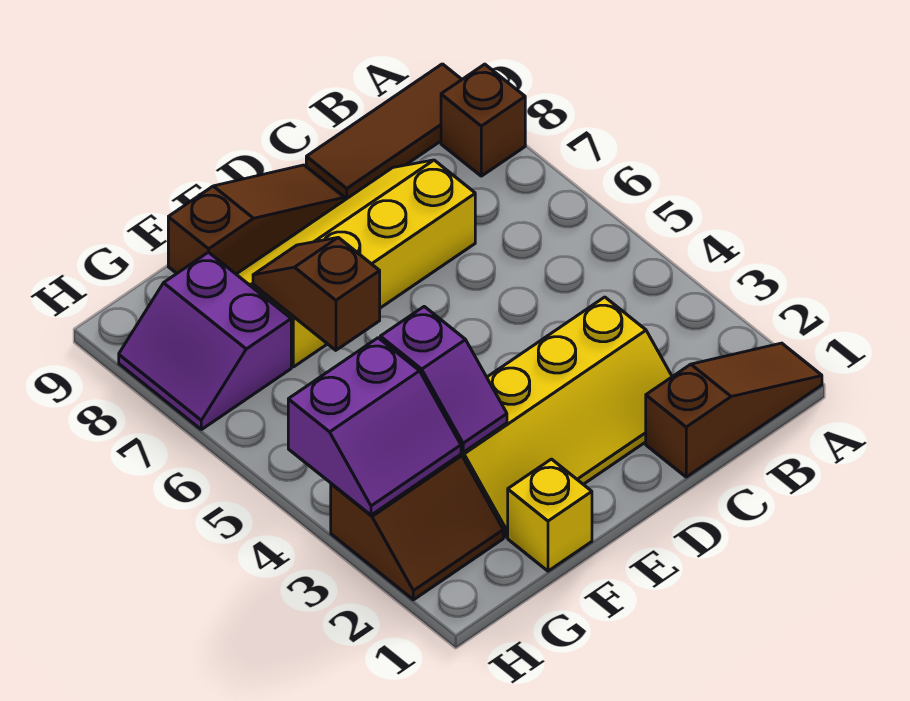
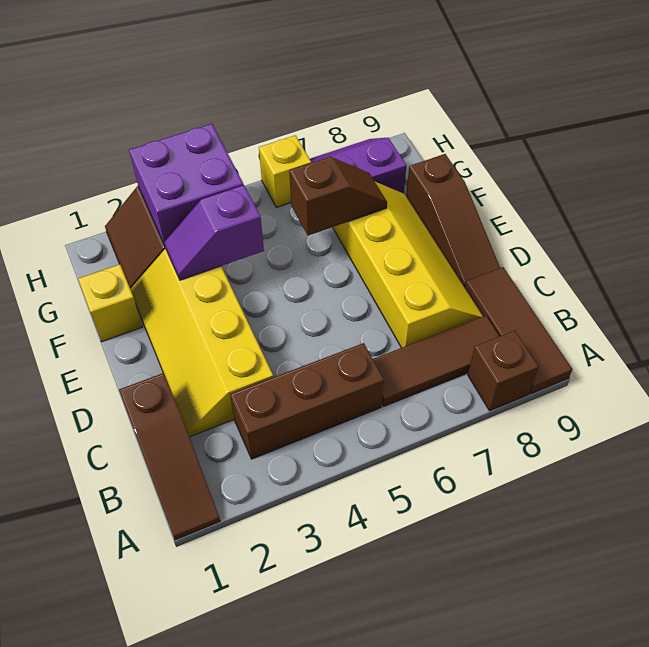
none -> brown brick B3:B5 level 1
none -> brown tile B6:B8 level 1
purple slope G3:H4 level 2 top 4 -> purple brick G3:H4 level 2
none -> yellow brick H6 level 1

